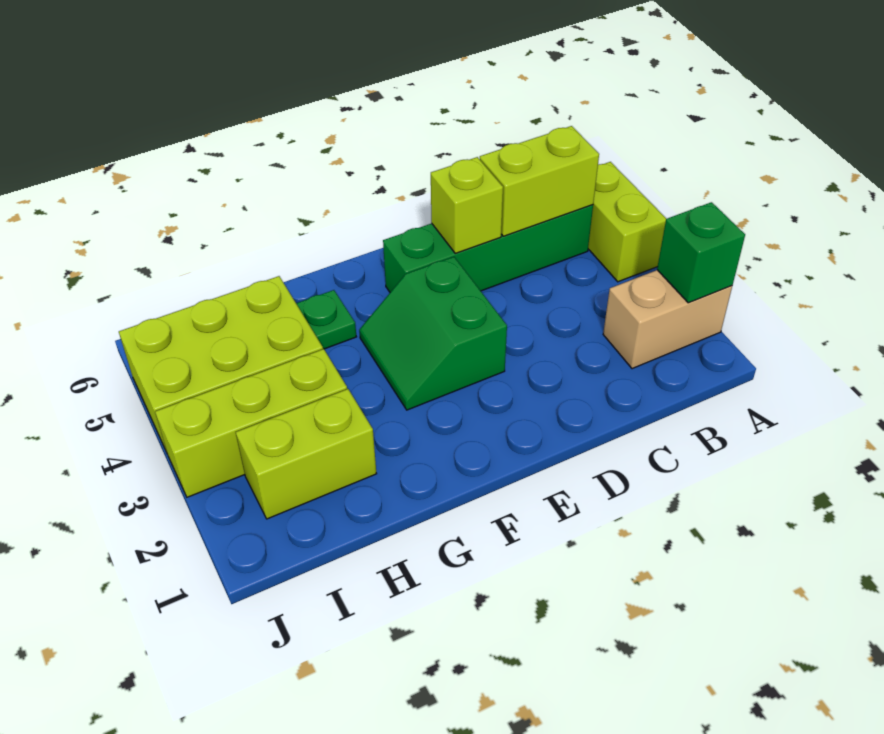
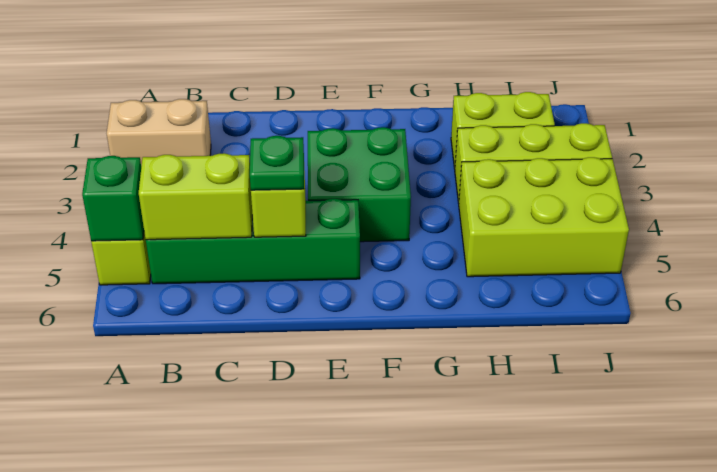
green brick A2 level 2 -> green brick A5 level 2
green slope E3:F4 level 1 top E -> green brick E3:F4 level 1
green plate G5 level 1 -> green plate D5 level 3

